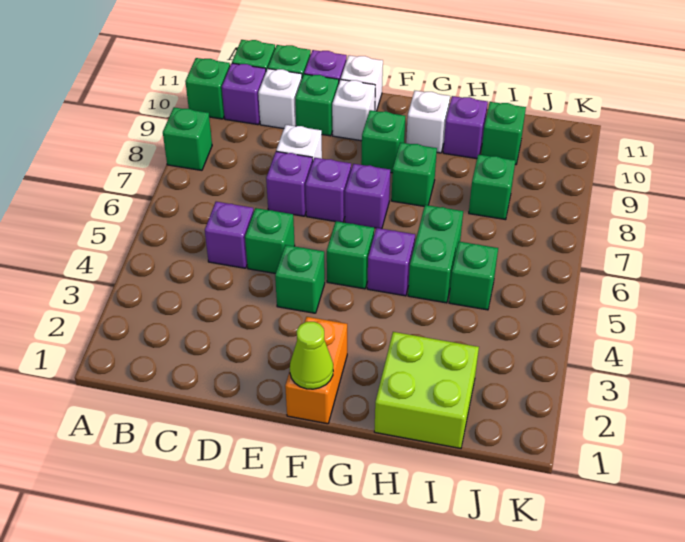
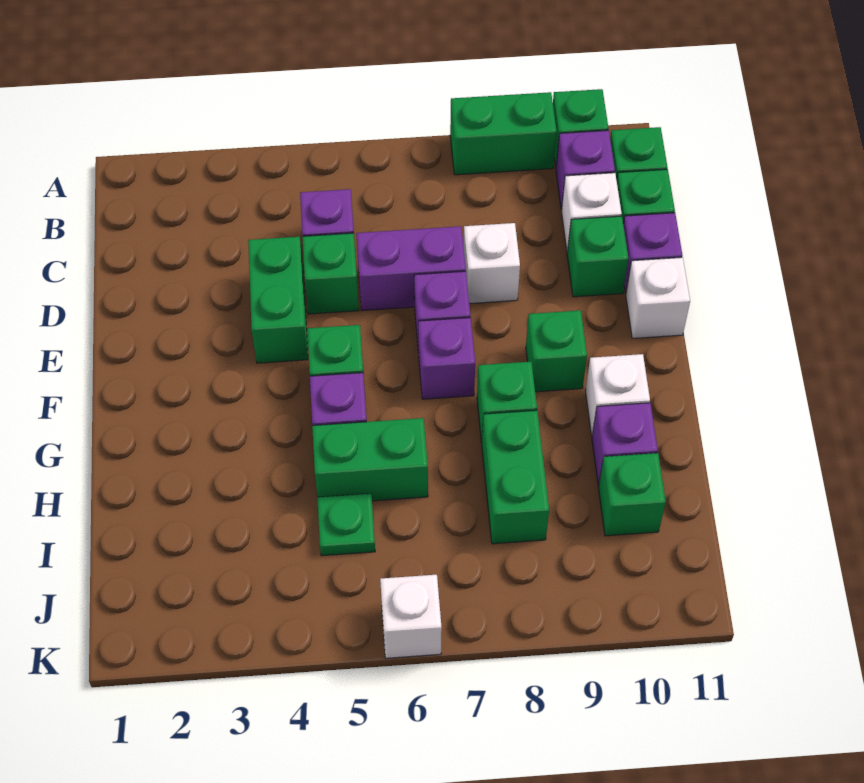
green brick A8 level 1 -> green brick A8:A9 level 1
purple brick D7 level 1 -> purple brick D6:D7 level 1
green brick E4 level 1 -> green brick D4:E4 level 1
white brick E10 level 1 -> white brick K6 level 1
orange brick F1:F2 level 1 -> none
lime cone F1 level 2 -> none
lime brick H1:I2 level 1 -> none
green brick I5 level 1 -> green plate I5 level 1
green brick I8 level 1 -> green brick H8:I8 level 1

